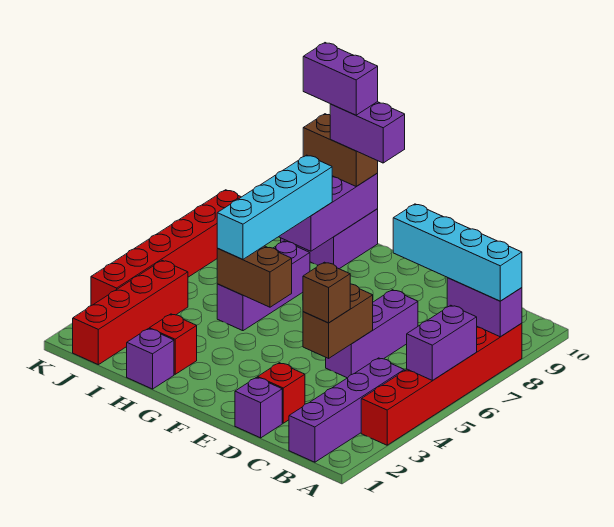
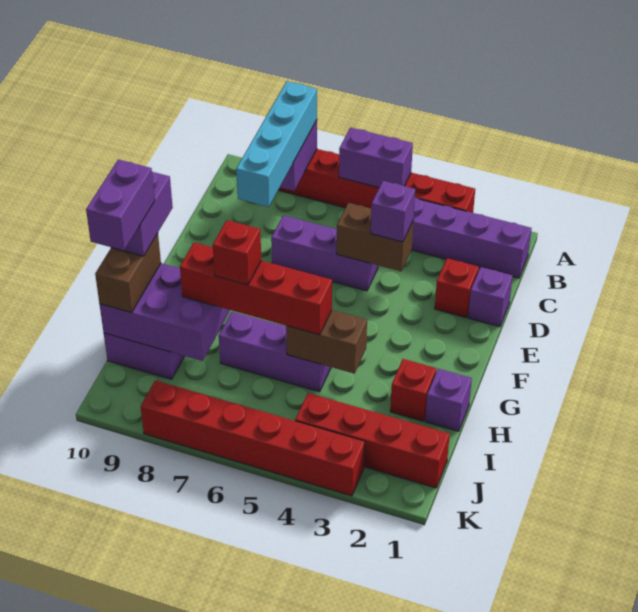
brown brick D4 level 3 -> purple brick D4 level 3
brown brick G5:H5 level 2 -> brown brick H4:H5 level 2
cyan brick H5:H8 level 3 -> red brick H5:H8 level 3
none -> red brick H7 level 4

